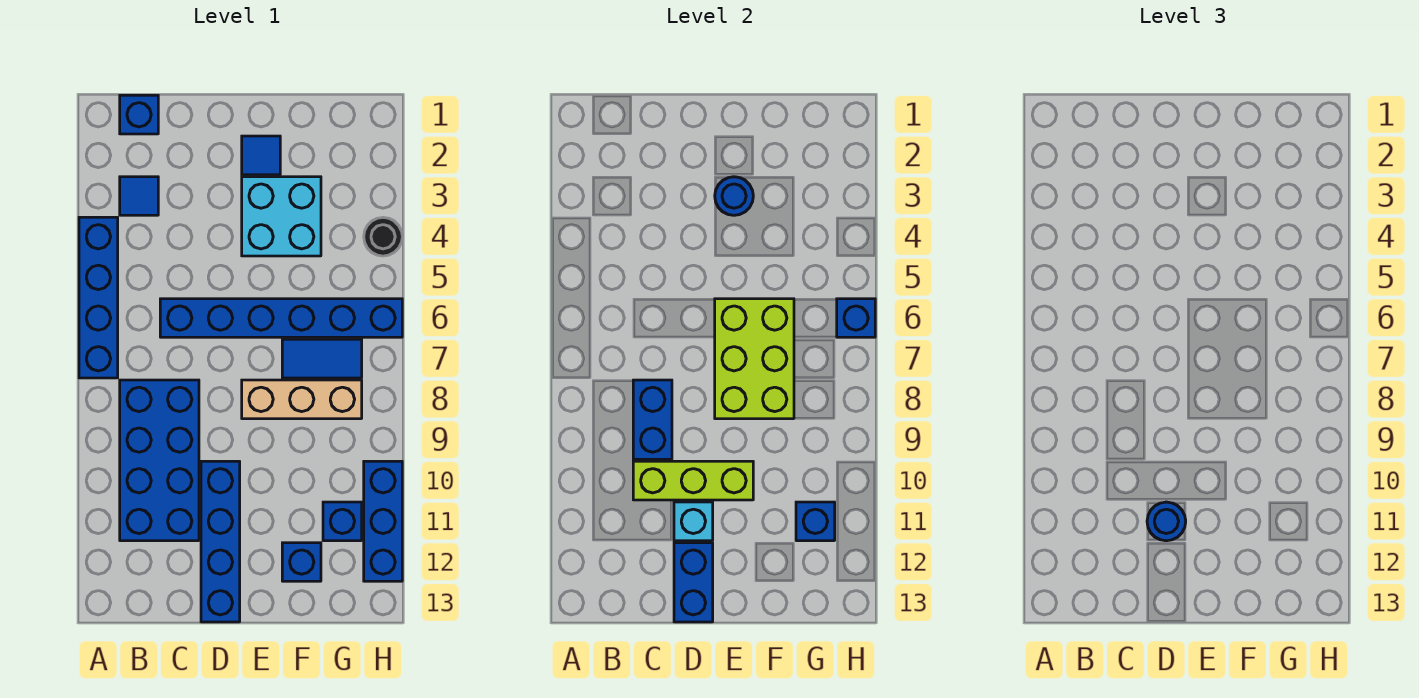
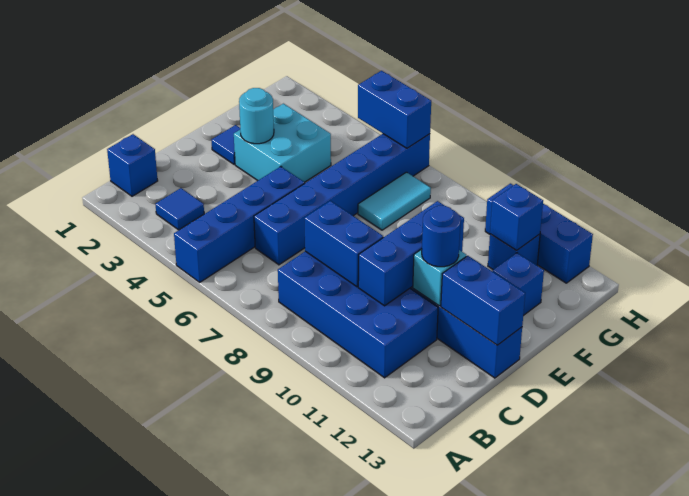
blue brick A4:A7 level 1 -> blue brick A5:D5 level 1
lime brick C10:E10 level 2 -> blue brick C10:E10 level 2
blue round brick E3 level 2 -> cyan round brick E3 level 2
lime brick E6:F8 level 2 -> none
tan brick E8:G8 level 1 -> none
blue tile F7:G7 level 1 -> cyan tile F7:G7 level 1
black round brick H4 level 1 -> none
blue brick H6 level 2 -> blue brick H5:H6 level 2

